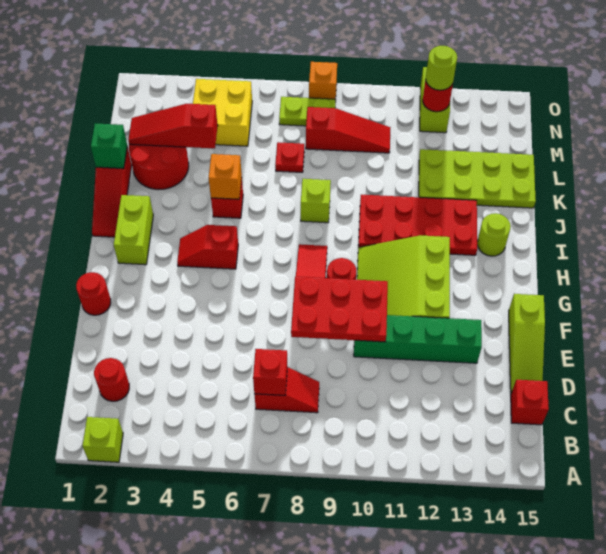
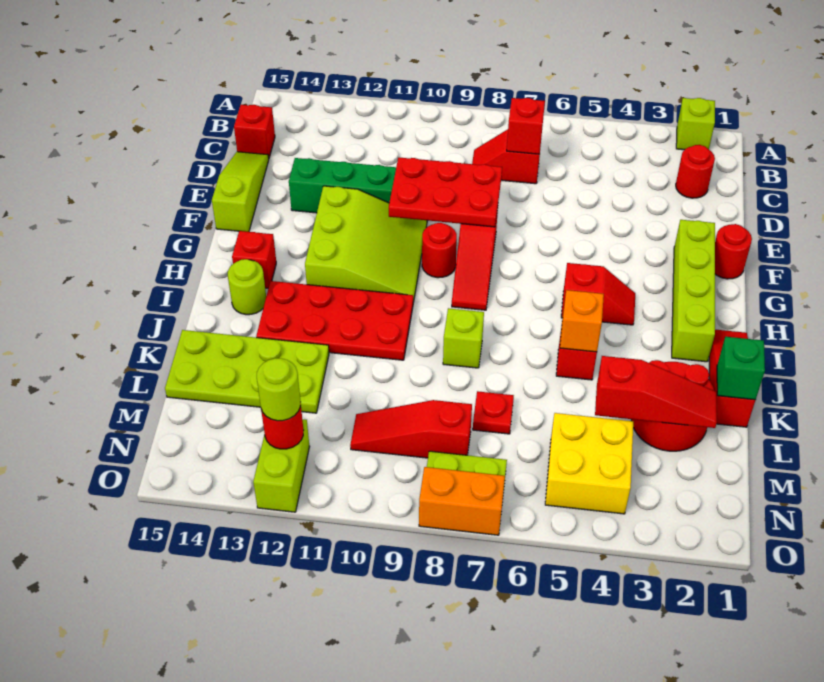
lime brick H2:I2 level 1 -> lime brick F2:I2 level 1
none -> red brick H14 level 1
orange brick O8 level 1 -> orange brick O7:O8 level 1

